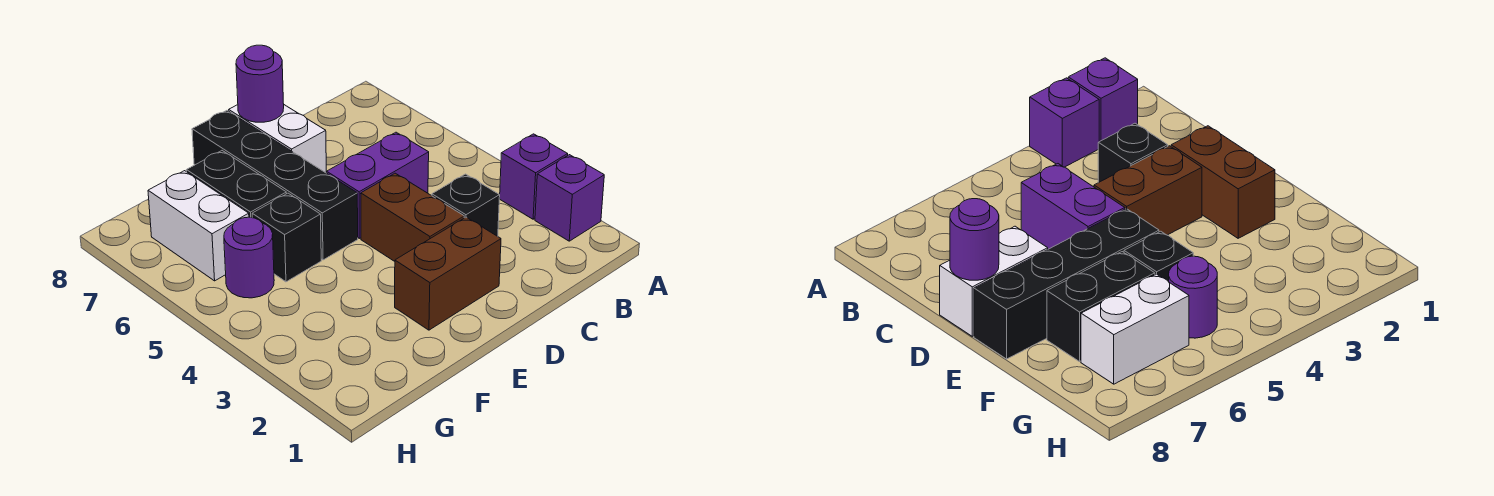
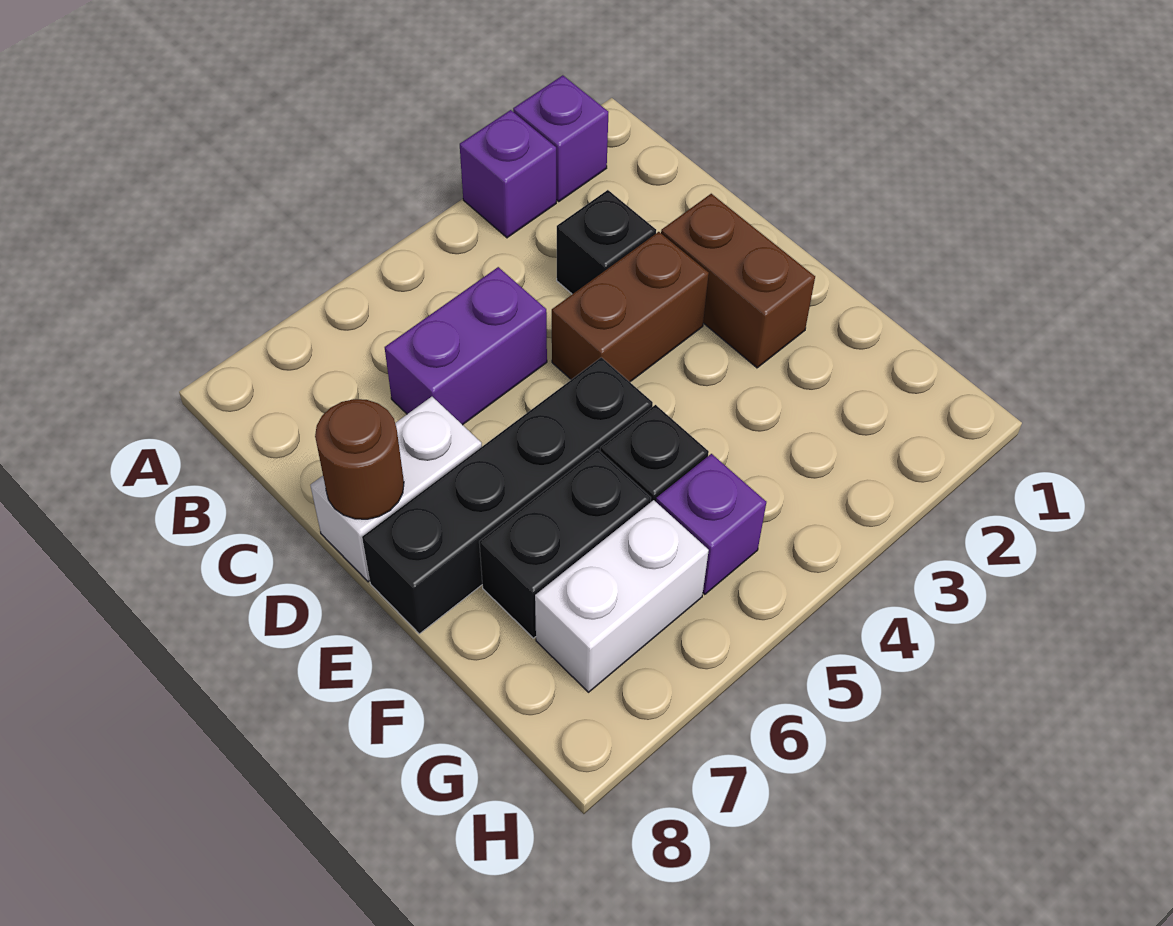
purple brick C5:D5 level 1 -> purple brick C5:C6 level 1
purple round brick D8 level 2 -> brown round brick D8 level 2
purple round brick G5 level 1 -> purple brick G5 level 1

